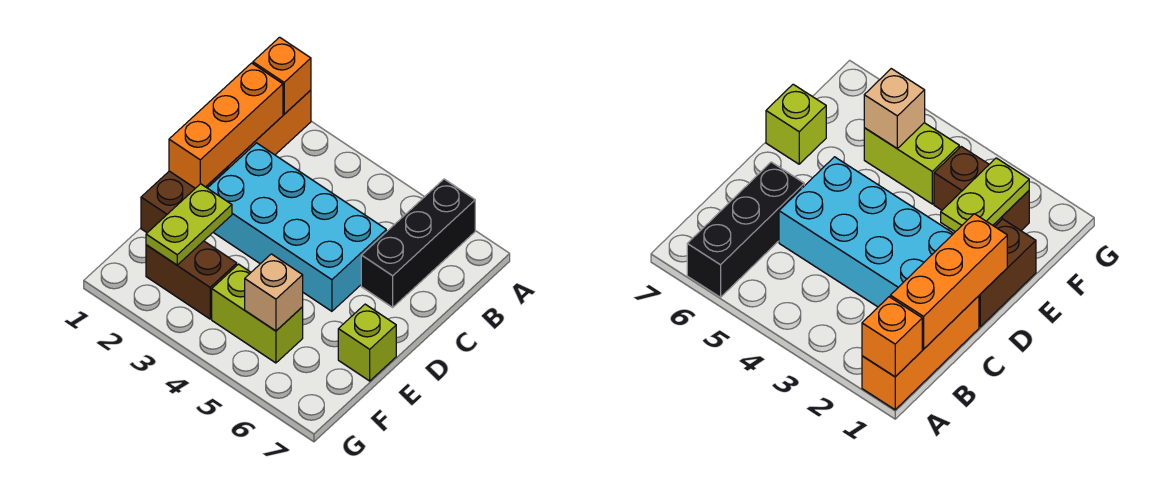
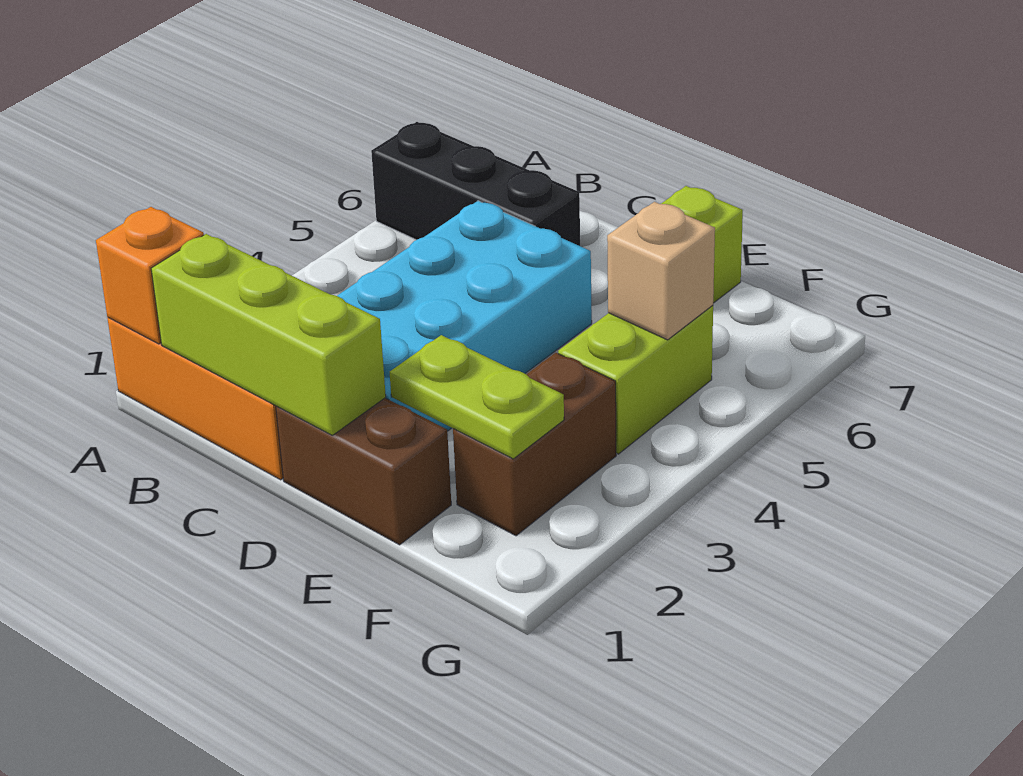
orange brick B1:D1 level 2 -> lime brick B1:D1 level 2

